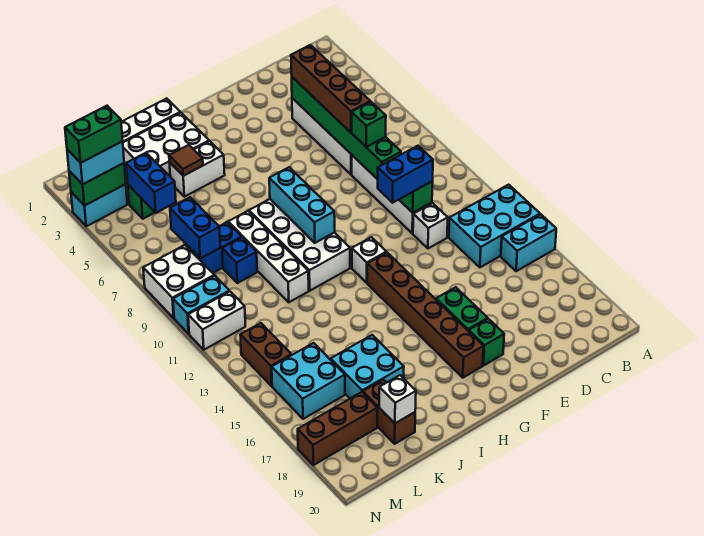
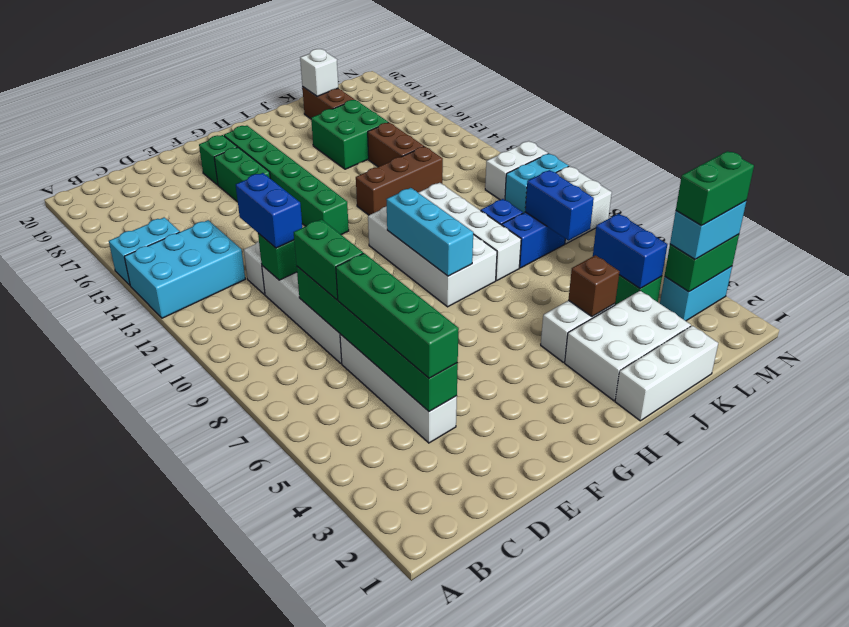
brown brick D4:D7 level 3 -> green brick D4:D7 level 3
green brick D8 level 3 -> green brick D8:D9 level 3
blue brick D11:E11 level 3 -> blue brick D11:D12 level 3
white brick G12 level 1 -> none
brown brick G13:G18 level 1 -> green brick G13:G18 level 1
brown tile J4 level 2 -> brown brick J4 level 2
cyan brick J16:K17 level 1 -> green brick J16:K17 level 1
cyan brick L15:M16 level 1 -> none
brown brick L18:N18 level 1 -> brown brick I13:K13 level 1
brown brick M13:M14 level 1 -> brown brick K14:K15 level 1

